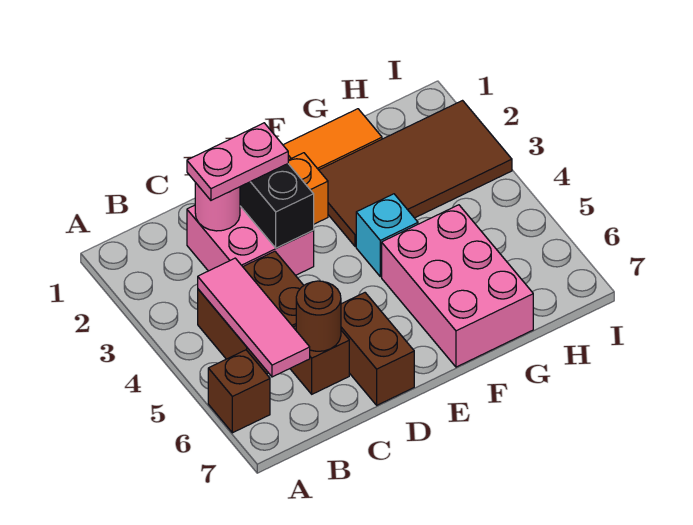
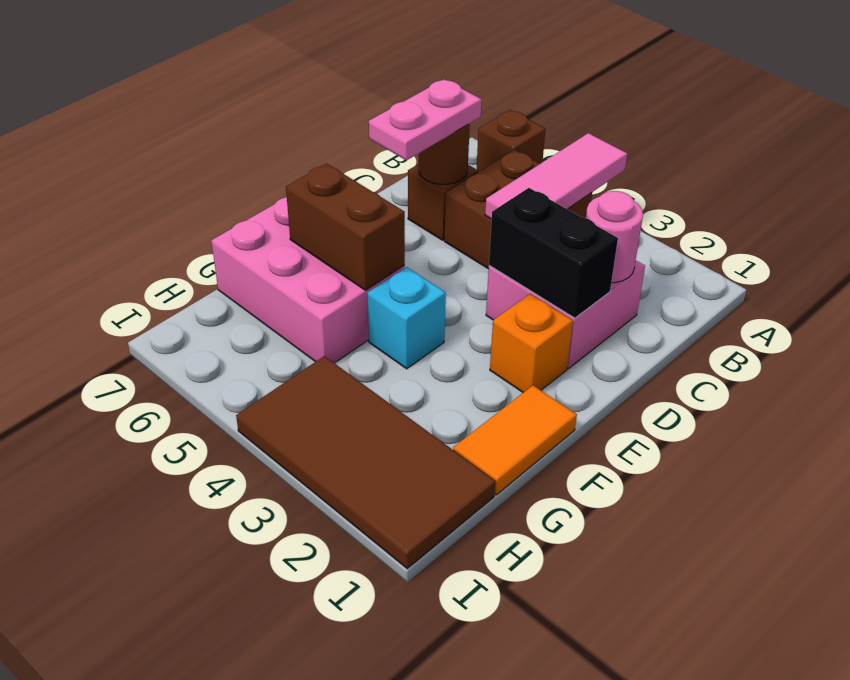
pink tile B4:B6 level 2 -> pink tile A4:C4 level 2
pink plate C2:D2 level 3 -> pink plate C6:D6 level 3
brown brick D6:D7 level 1 -> brown brick F5:F6 level 2
brown tile F2:I3 level 1 -> brown tile H1:I4 level 1

